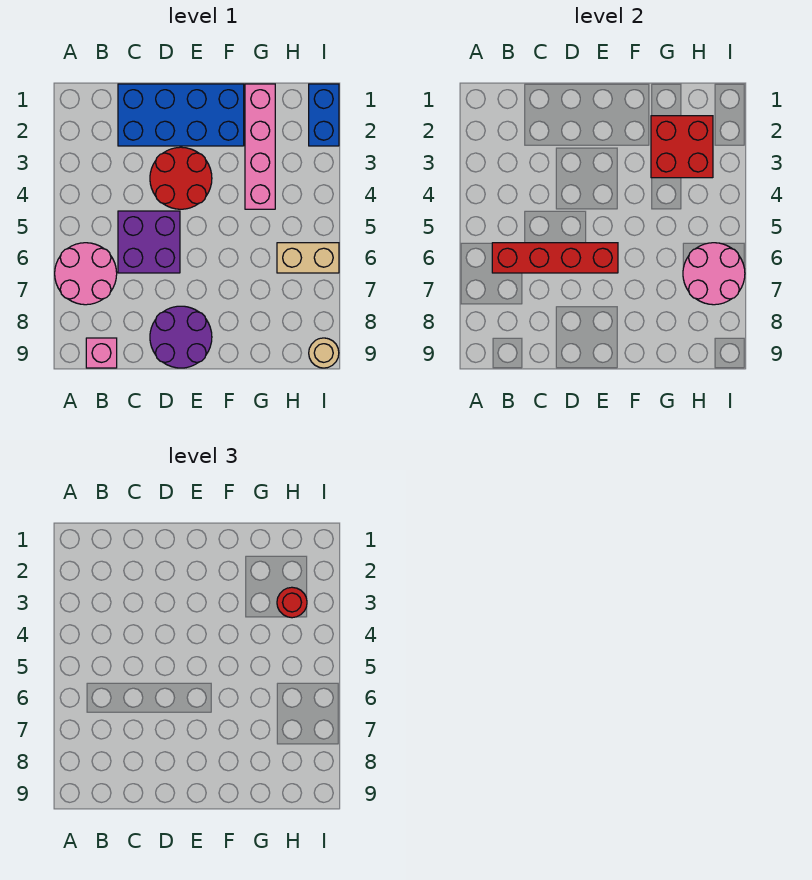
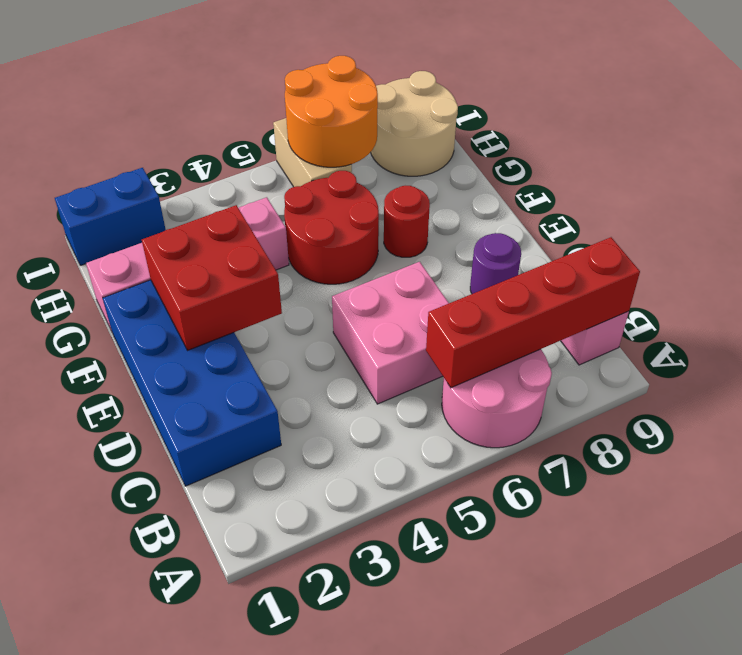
red brick B6:E6 level 2 -> red brick B6:B9 level 2
purple brick C5:D6 level 1 -> pink brick C5:D6 level 1
red round brick D3:E4 level 1 -> red round brick F5:G6 level 1
purple round brick D8:E9 level 1 -> purple round brick D8 level 1
red brick G2:H3 level 2 -> red brick E2:F3 level 2
red round brick H3 level 3 -> red round brick F7 level 1
pink round brick H6:I7 level 2 -> orange round brick H6:I7 level 2
tan round brick I9 level 1 -> tan round brick H8:I9 level 1

